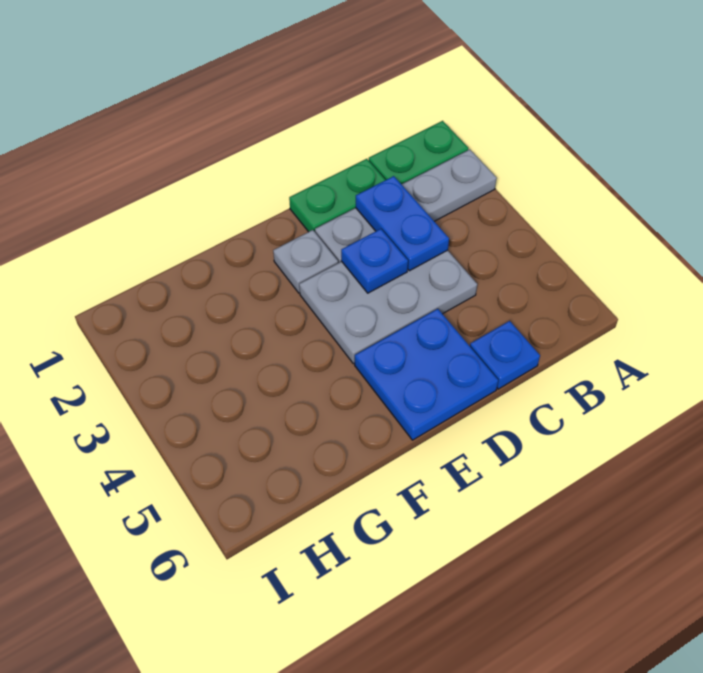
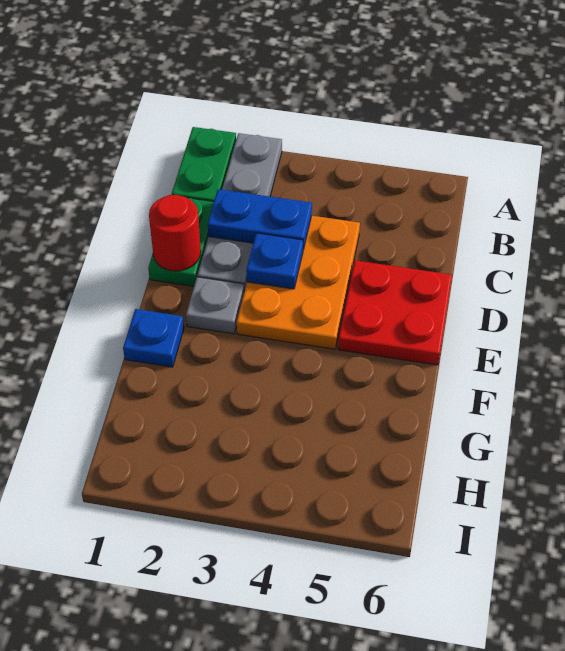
grey plate C3:E4 level 1 -> orange plate C3:E4 level 1
blue plate C6 level 1 -> blue plate F1 level 1
none -> red round brick D1 level 2
blue plate D5:E6 level 1 -> red plate D5:E6 level 1

